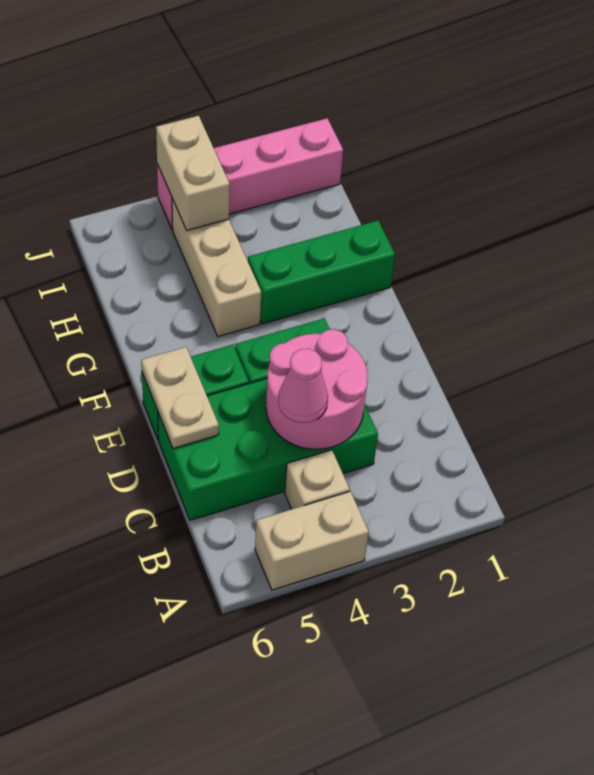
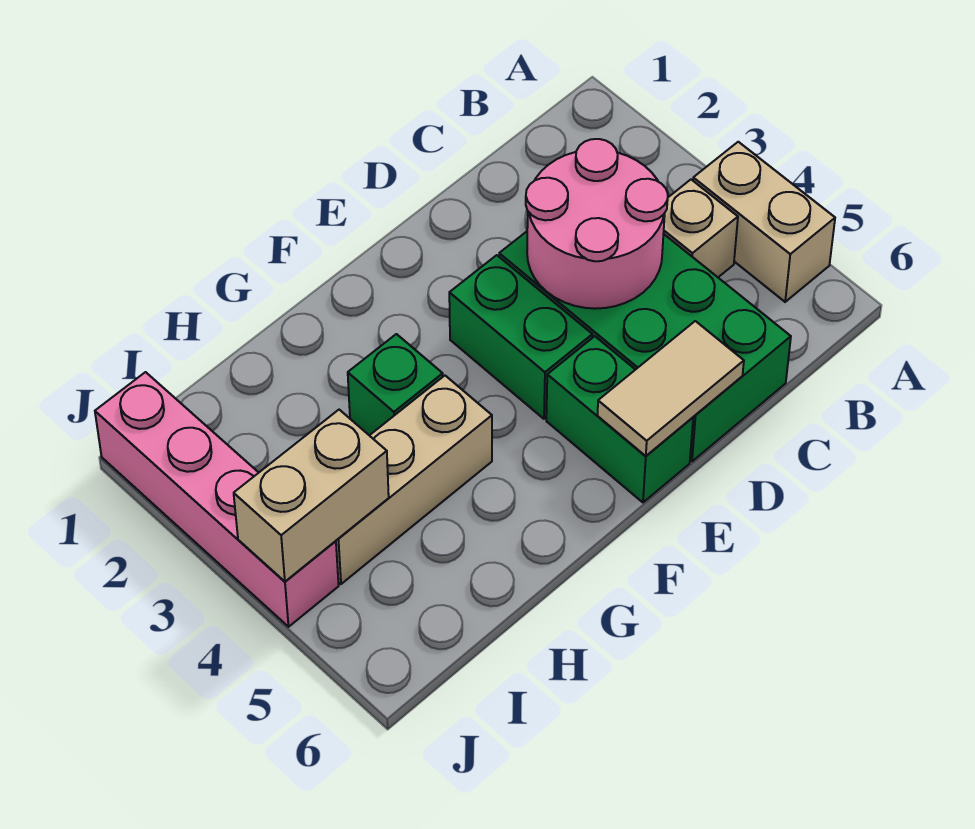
pink cone C4 level 3 -> none
tan plate D6:E6 level 2 -> tan tile D6:E6 level 2
green brick G1:G3 level 1 -> green brick G3 level 1

